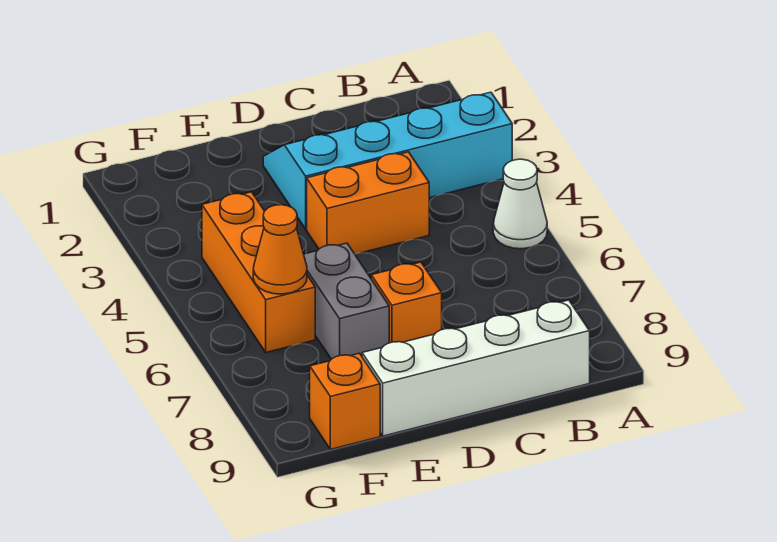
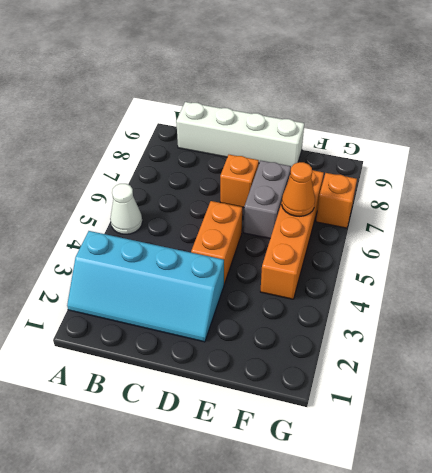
orange brick C4:D4 level 1 -> orange brick D4:D5 level 1
orange brick F4:F6 level 1 -> orange brick F4:F7 level 1
orange brick F9 level 1 -> orange brick G7 level 1

